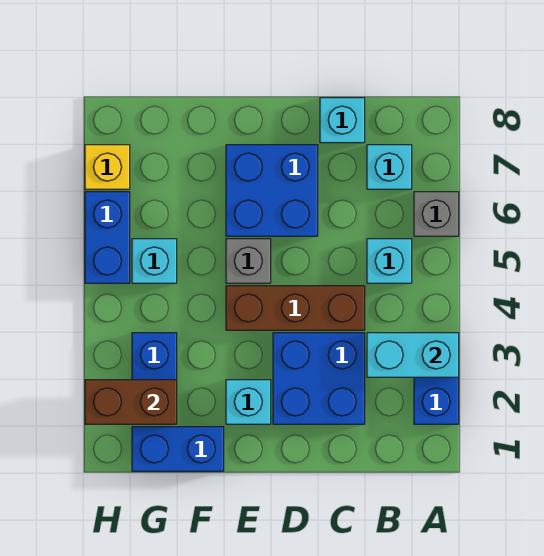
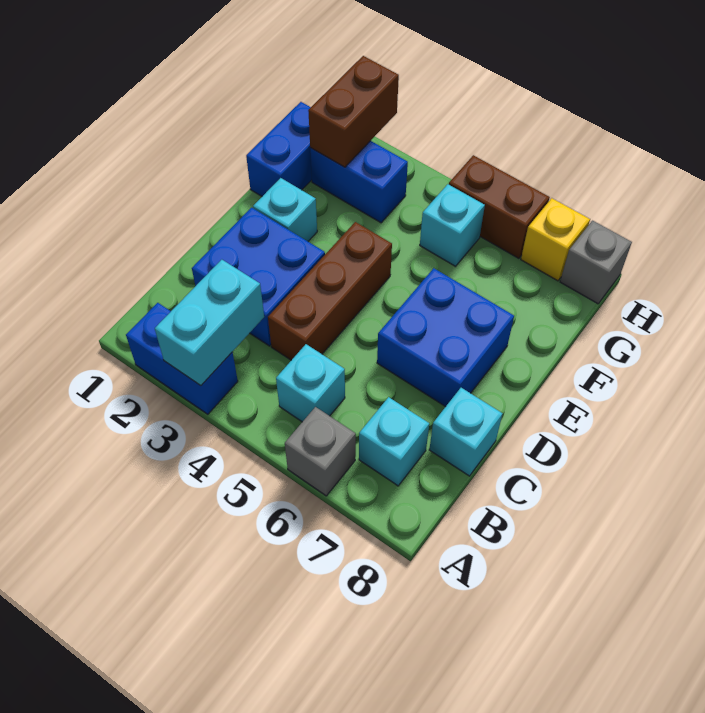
grey brick E5 level 1 -> grey brick H8 level 1
blue brick H5:H6 level 1 -> brown brick H5:H6 level 1

